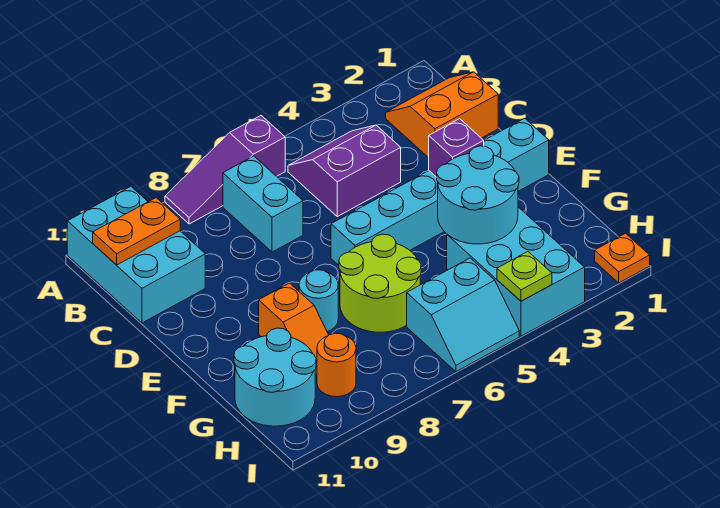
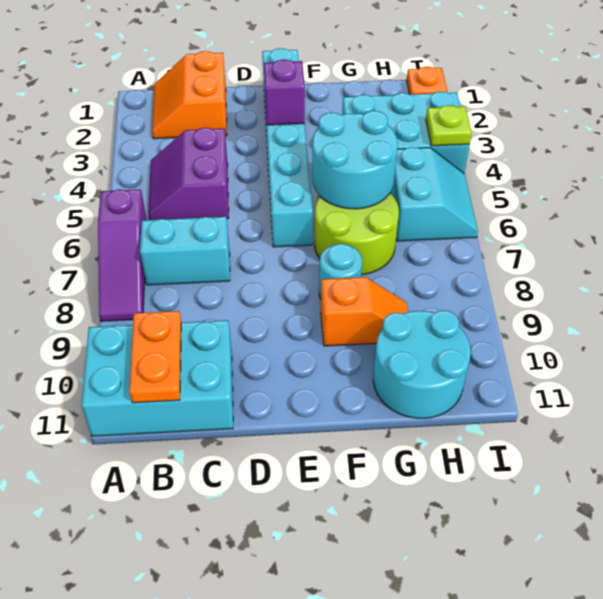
cyan round brick F3:G4 level 2 -> cyan round brick F5:G6 level 2
orange round brick H9 level 1 -> none

